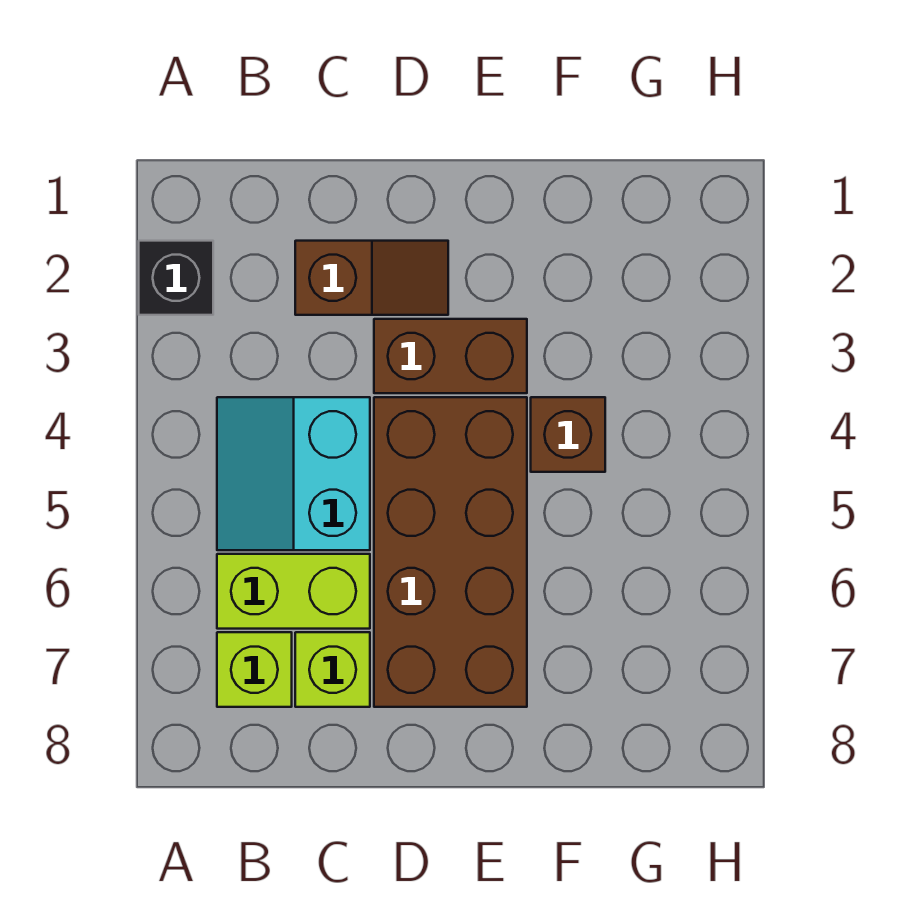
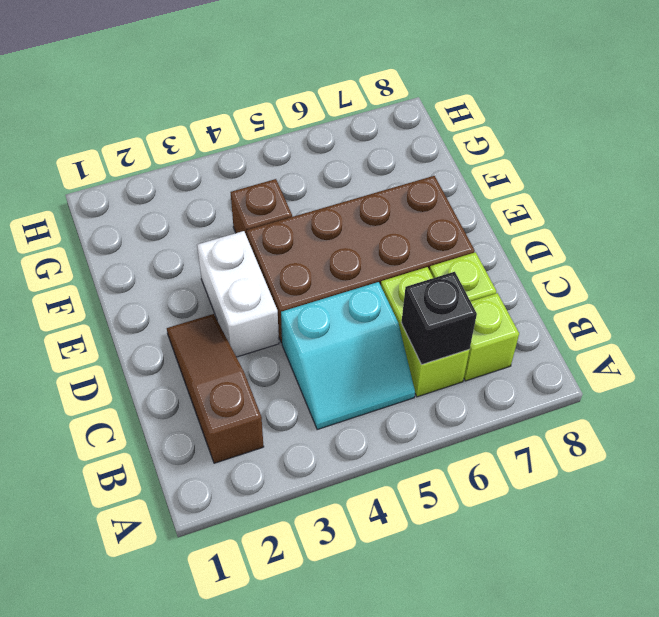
black brick A2 level 1 -> black brick B6 level 2
brown slope C2:D2 level 1 top C -> brown slope B2:D2 level 1 top B
brown brick D3:E3 level 1 -> white brick D3:E3 level 1

